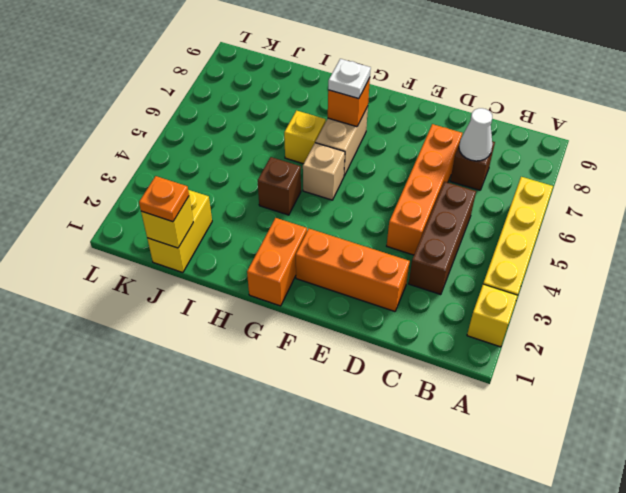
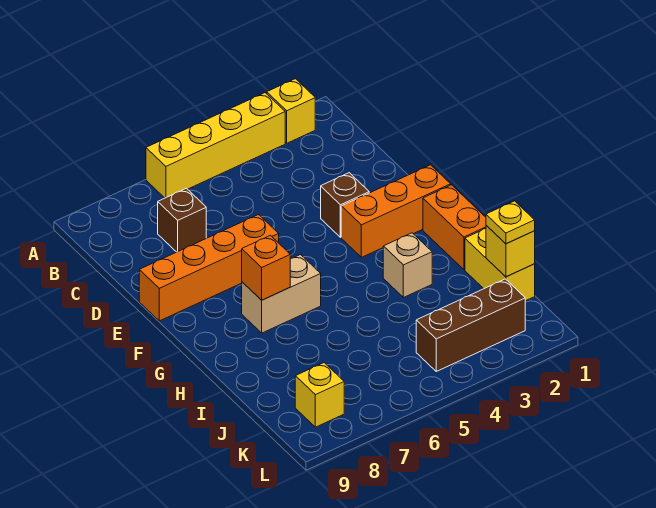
brown brick C3:C5 level 1 -> brown brick K2:K4 level 1
white cone C7 level 2 -> none
orange brick D2:F2 level 1 -> orange brick F1:F3 level 1
orange brick D4:D7 level 1 -> orange brick E6:E9 level 1
orange brick G1:G2 level 1 -> orange brick G1:H1 level 1
tan brick G5 level 1 -> tan brick H3 level 1
white plate G7 level 3 -> none
brown brick H4 level 1 -> brown brick E3 level 1
yellow brick H6 level 1 -> yellow brick K8 level 1
yellow brick J1:J2 level 1 -> yellow brick I1:J1 level 1
orange plate J1 level 3 -> yellow plate J1 level 3

